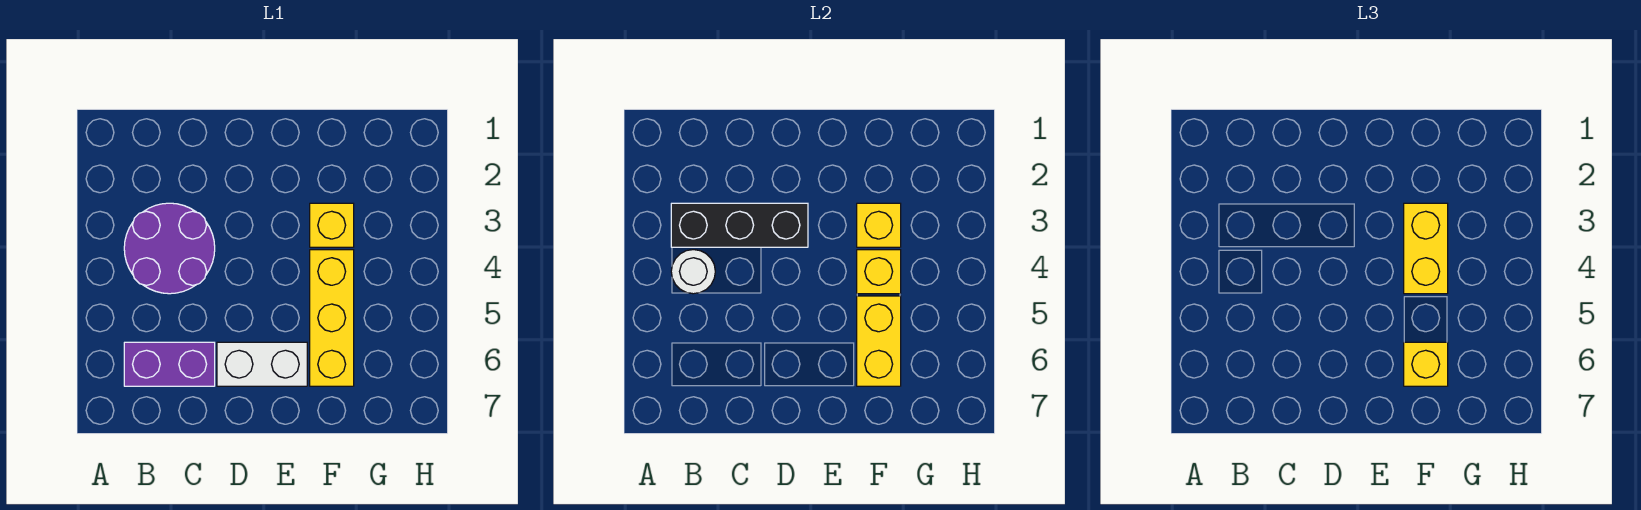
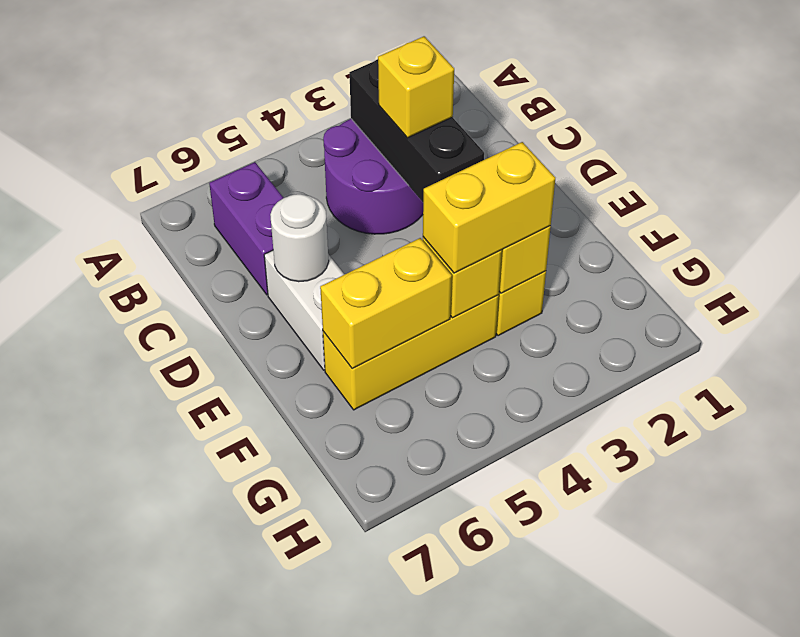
white round brick B4 level 2 -> white round brick D6 level 2
yellow brick F6 level 3 -> yellow brick C3 level 3

